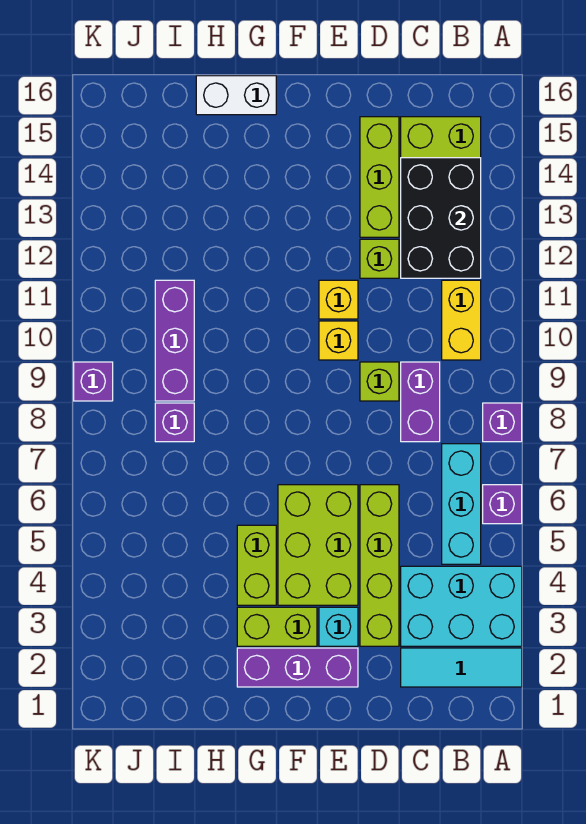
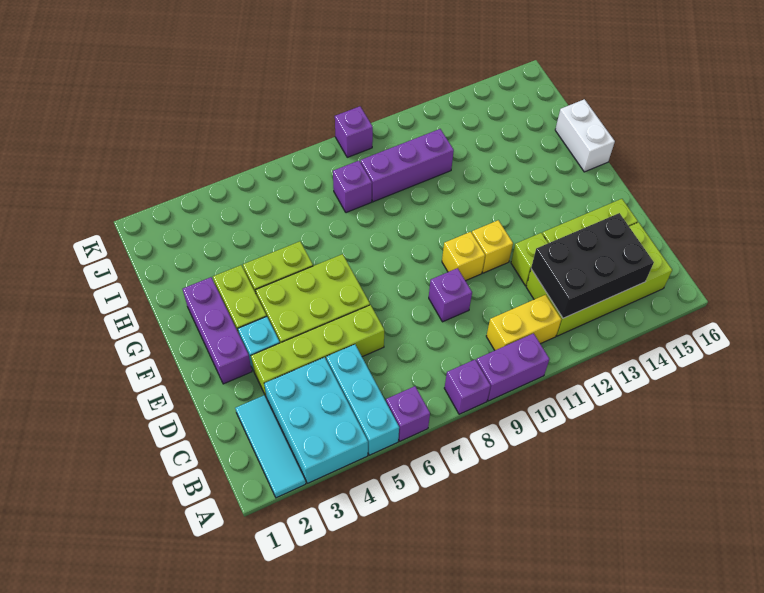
cyan brick B5:B7 level 1 -> cyan brick A5:C5 level 1
purple brick C8:C9 level 1 -> purple brick A9:A10 level 1
lime brick D9 level 1 -> purple brick D9 level 1

